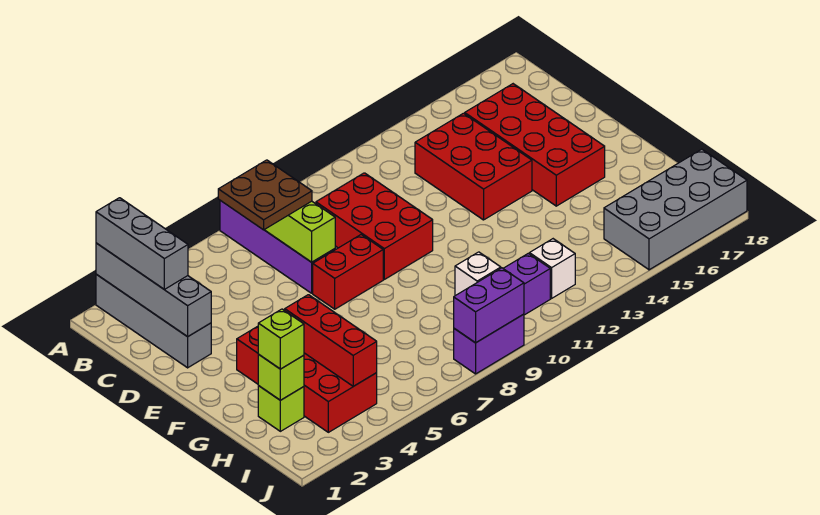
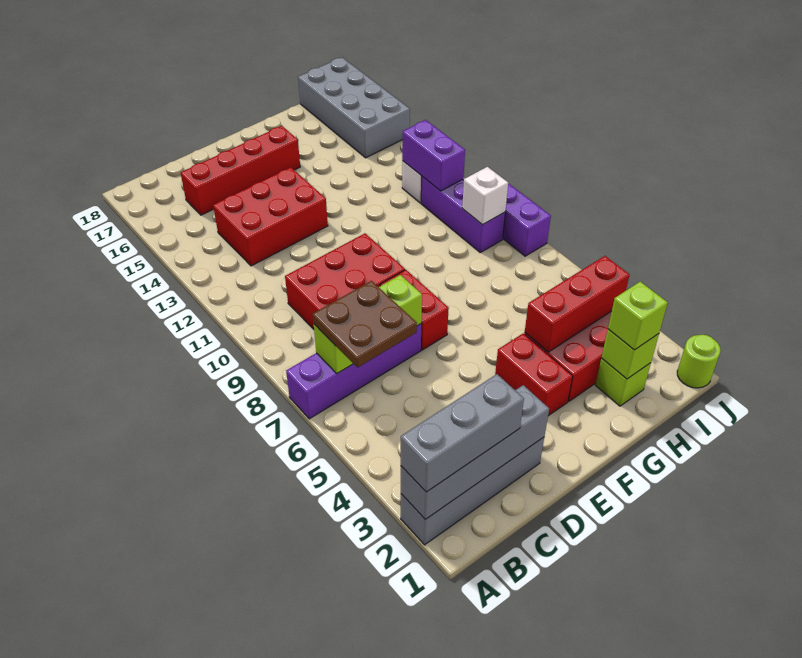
red brick C15:F16 level 1 -> red brick C16:F16 level 1
none -> lime round brick J1 level 1
purple brick J8:J9 level 2 -> purple brick I11:I12 level 2

